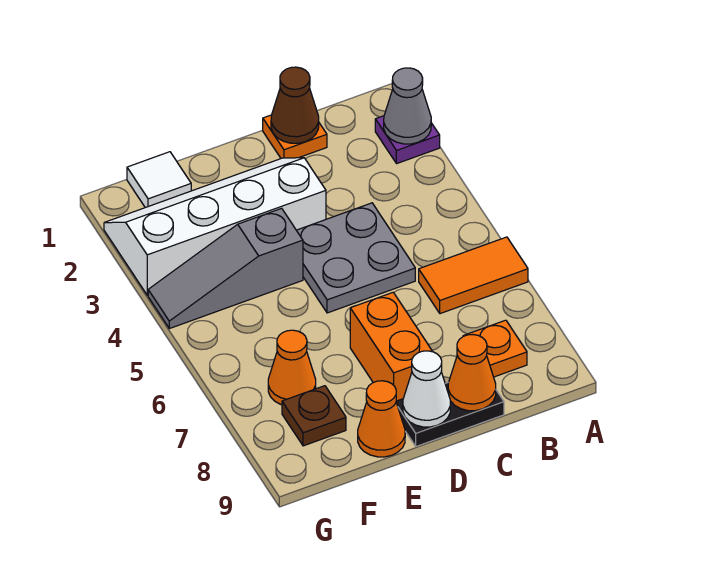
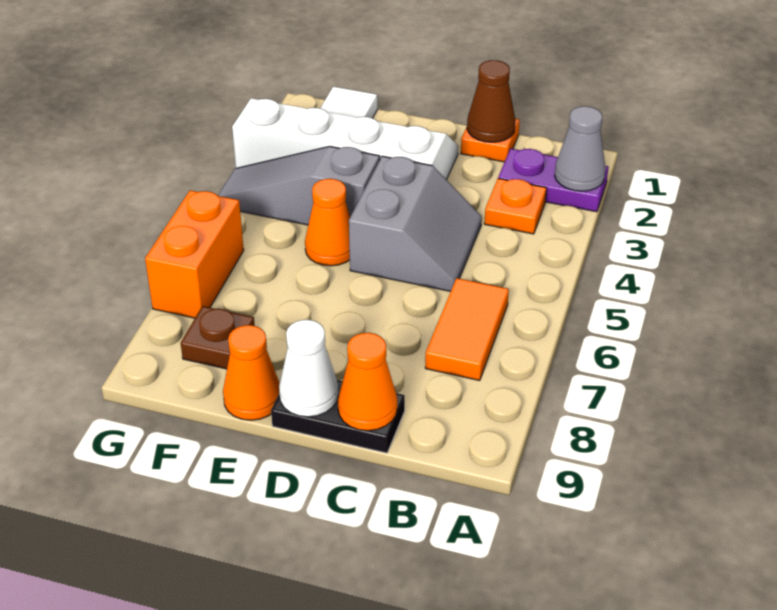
purple plate A2 level 1 -> purple plate A2:B2 level 1
orange tile A6:B6 level 1 -> orange tile B6:B7 level 1
orange plate B8 level 1 -> orange plate B3 level 1
grey plate C4:D5 level 1 -> grey slope C4:D5 level 1 top D
orange brick D7:D8 level 1 -> orange brick G6:G7 level 1
orange cone F7 level 1 -> orange cone E5 level 1

